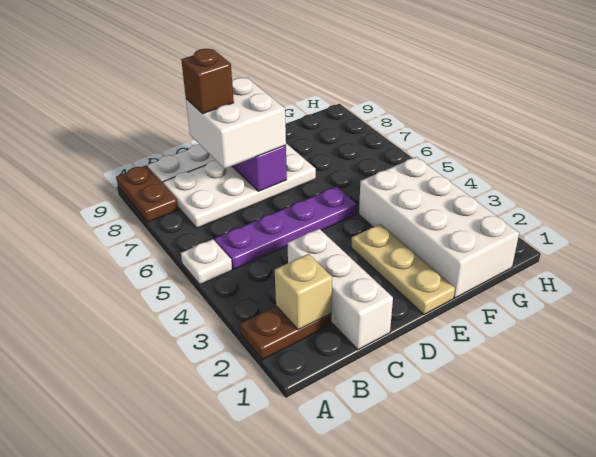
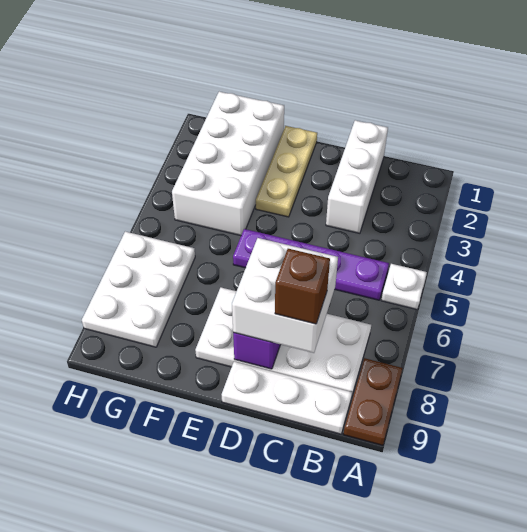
brown plate A2:B2 level 1 -> none
tan brick B2 level 2 -> none
none -> white plate G6:H8 level 1

